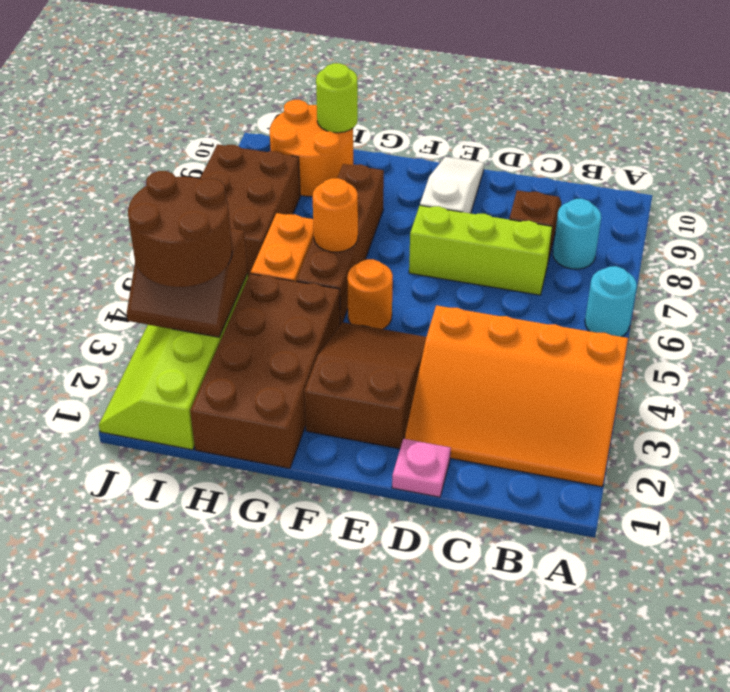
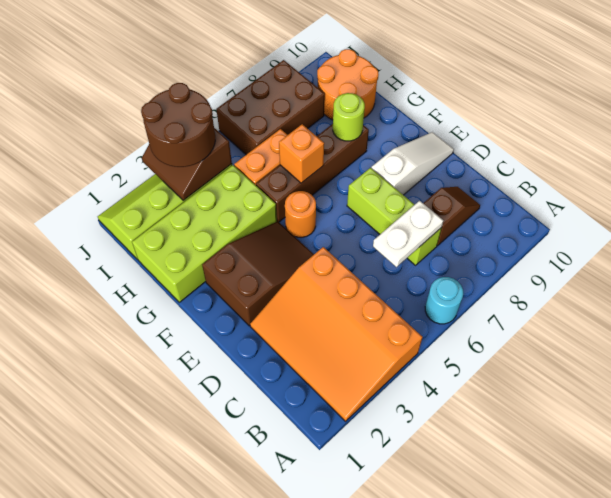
cyan round brick B8 level 1 -> none
none -> white plate C6:C7 level 2
pink plate D1 level 1 -> none
brown brick G1:H4 level 1 -> lime brick G1:H4 level 1
orange round brick G6 level 2 -> orange brick G6 level 2
lime round brick H10 level 2 -> lime round brick G8 level 2

